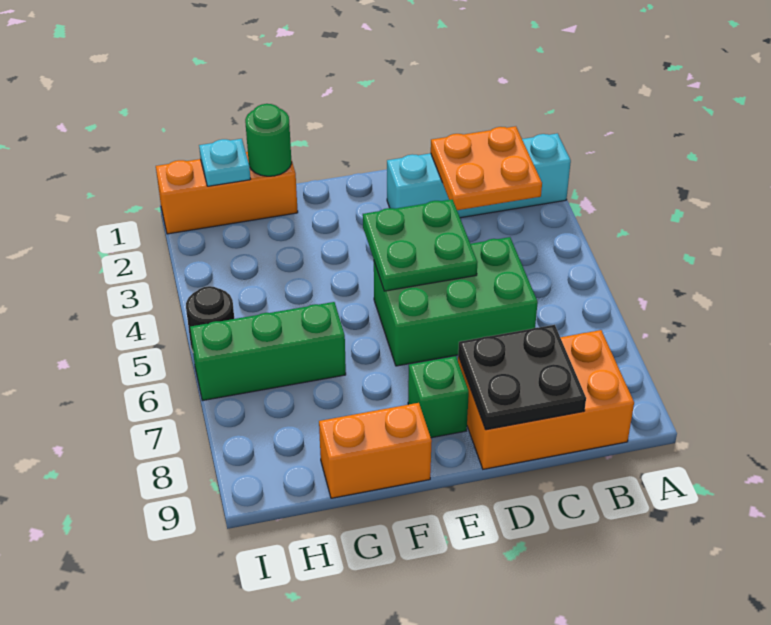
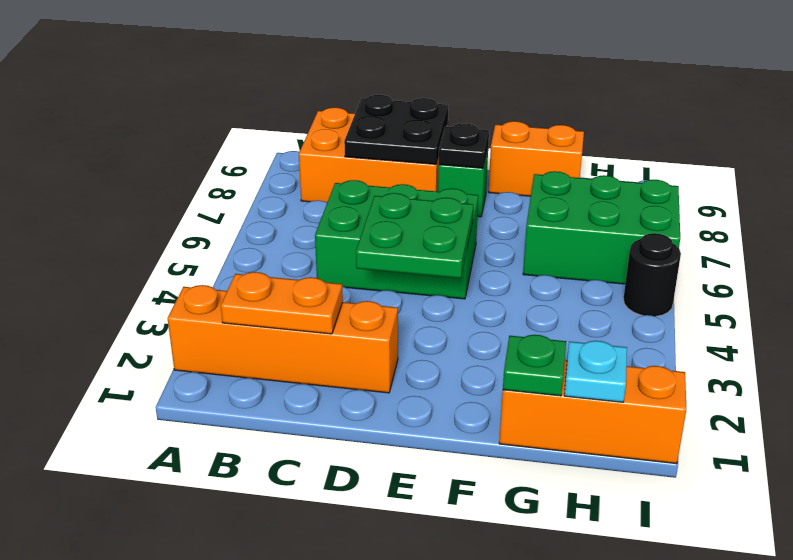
cyan brick A2:D2 level 1 -> orange brick A2:D2 level 1
orange plate B2:C3 level 2 -> orange plate B2:C2 level 2
none -> black plate E8 level 2
green round brick G1 level 2 -> green plate G1 level 2
green brick G6:I6 level 1 -> green brick G6:I7 level 1

